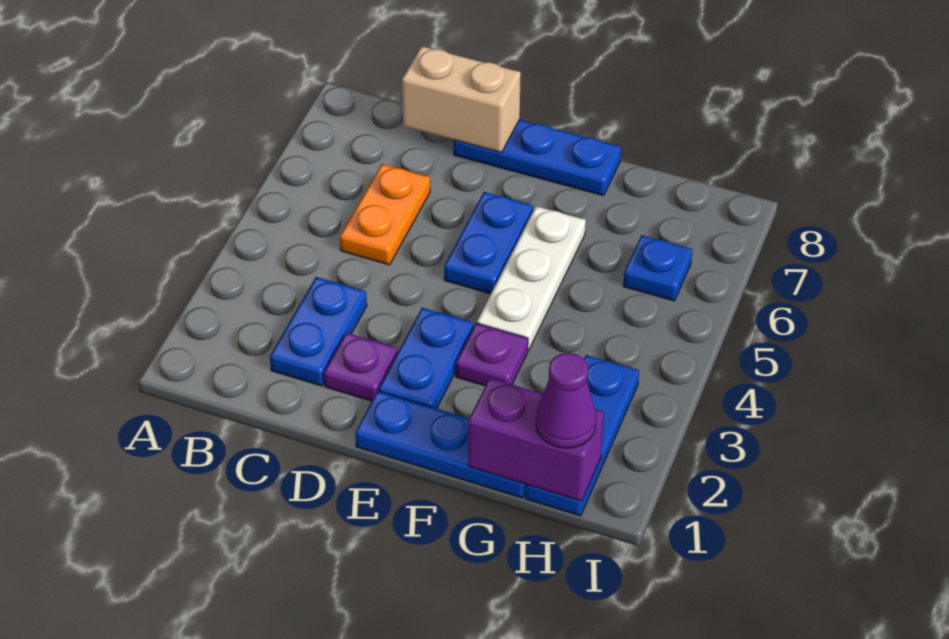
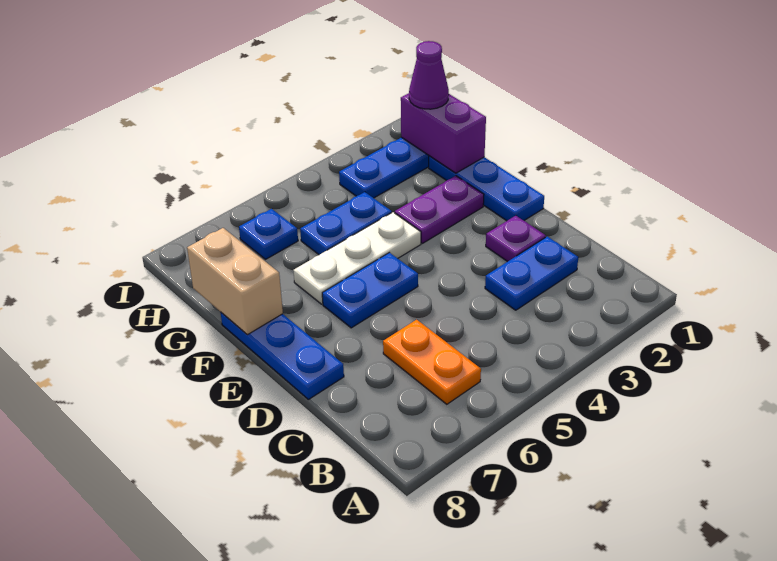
orange plate C5:C6 level 1 -> orange plate B6:C6 level 1
tan brick C8:D8 level 2 -> tan brick F8:G8 level 2
blue plate E2:E3 level 1 -> blue plate G4:G5 level 1
purple plate F3 level 1 -> purple plate F2:F3 level 1

